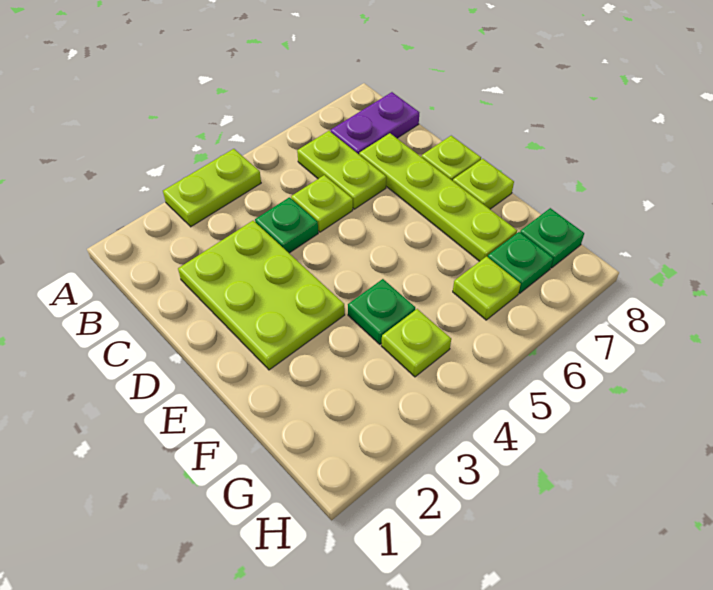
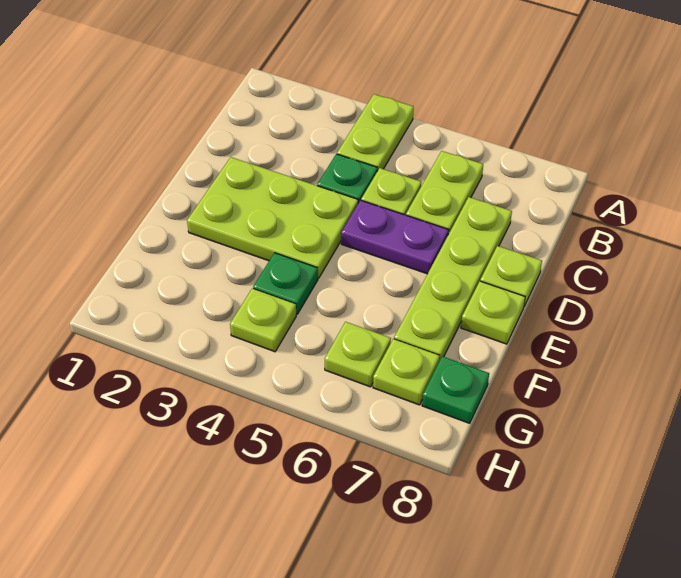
lime plate A3:A4 level 1 -> lime plate A4:B4 level 1
purple plate B7:B8 level 1 -> purple plate D5:D6 level 1
lime plate C2:E3 level 1 -> lime plate D2:E4 level 1
green plate G7 level 1 -> lime plate G7 level 1

